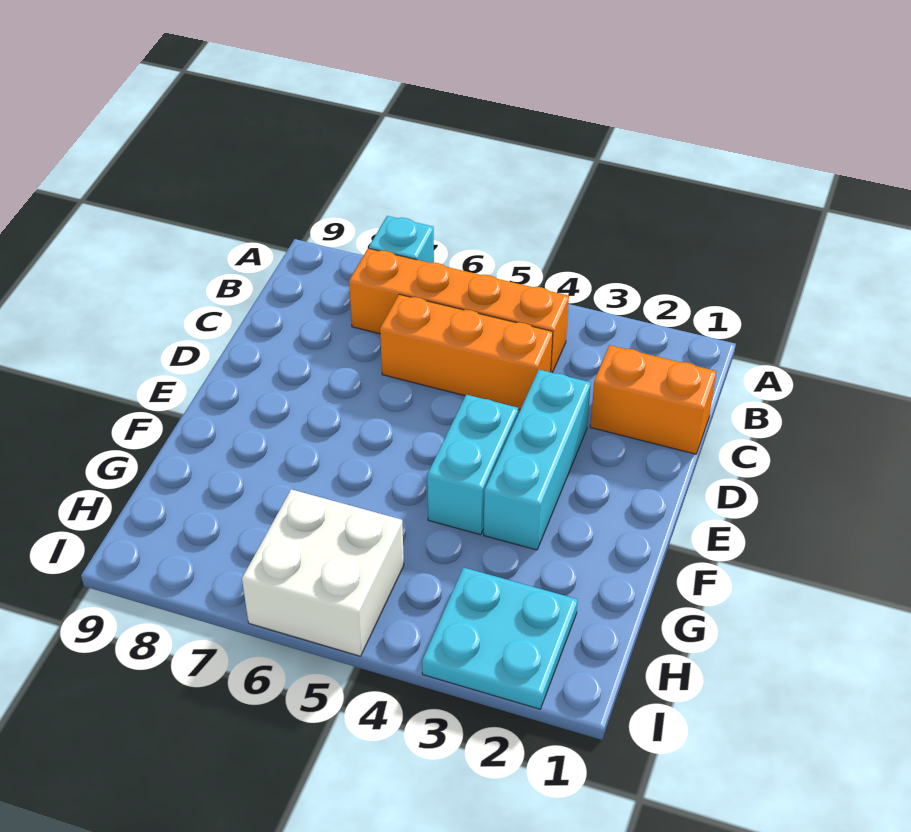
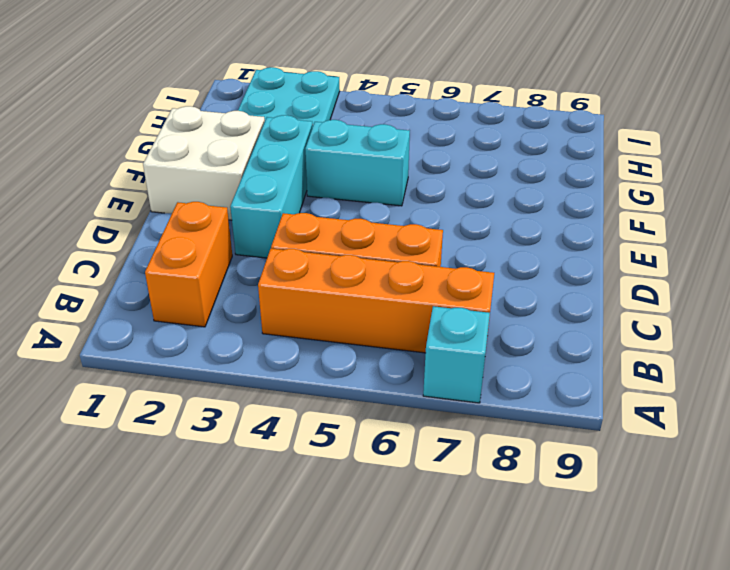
orange brick C1:C2 level 1 -> orange brick B2:C2 level 1
cyan brick E4:F4 level 1 -> cyan brick F4:F5 level 1
white brick H5:I6 level 1 -> white brick E1:F2 level 1

